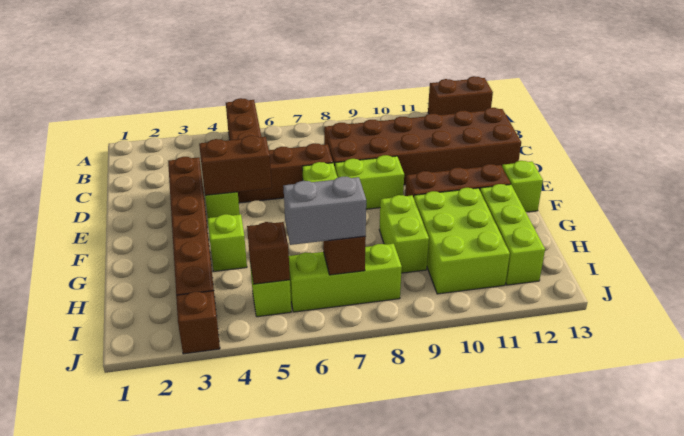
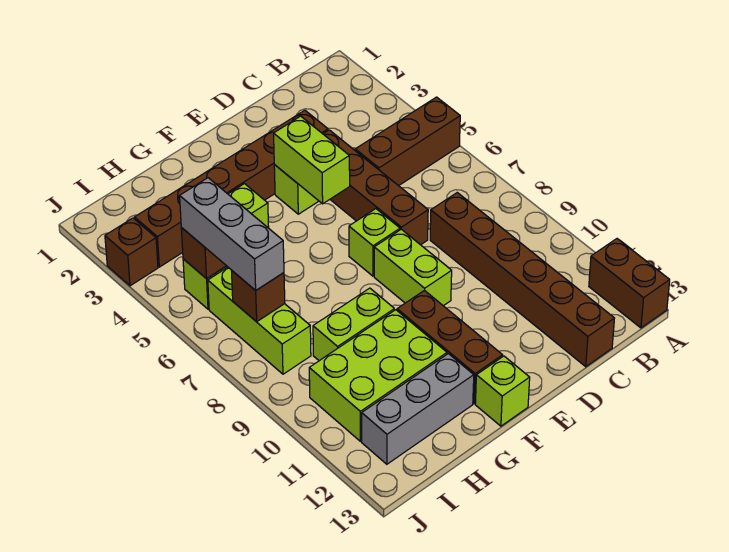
brown brick C8:D13 level 1 -> brown brick C8:C13 level 1
brown brick E4:E5 level 2 -> lime brick E4:E5 level 2
lime brick G12:I12 level 1 -> grey brick G12:I12 level 1
grey brick I6:I7 level 3 -> grey brick I5:I7 level 3

